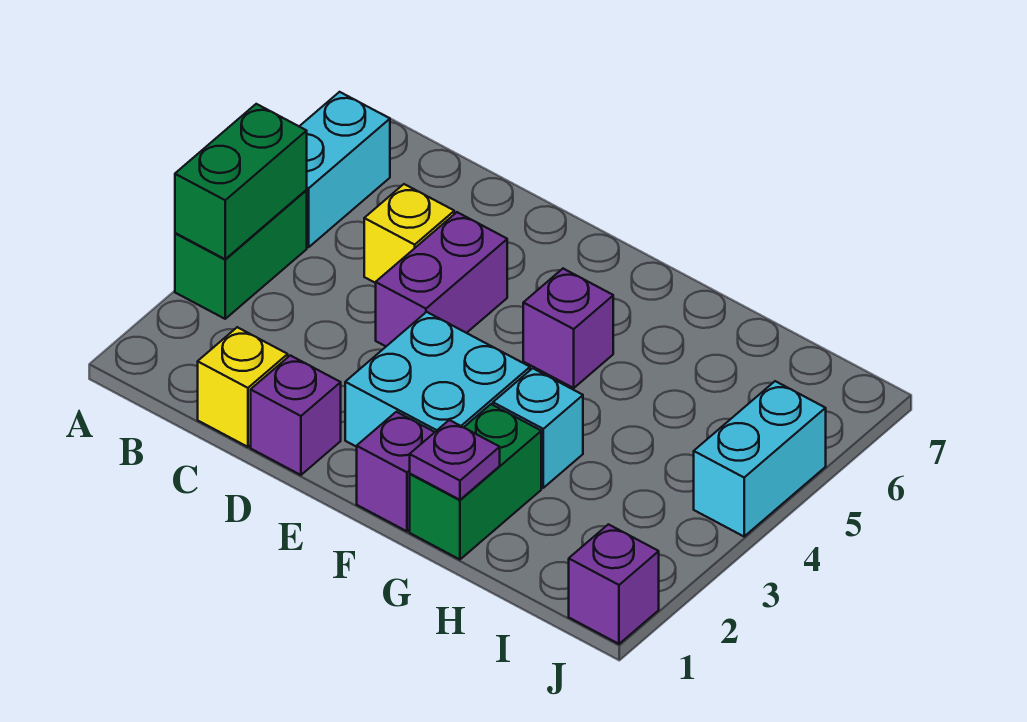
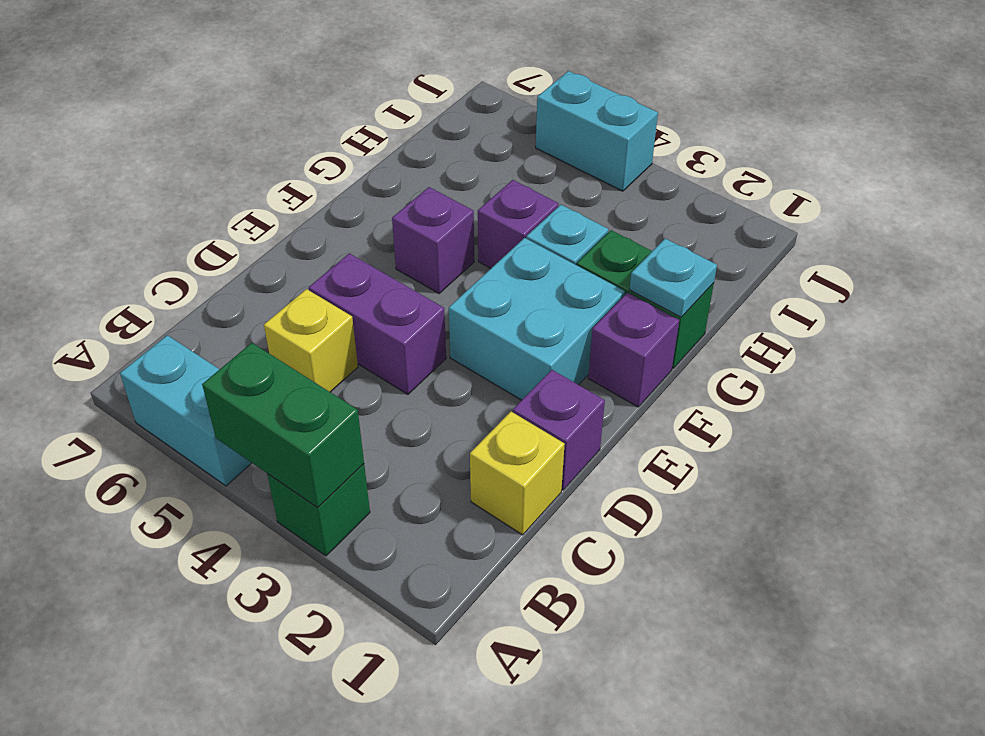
green brick A3:A4 level 1 -> green brick A3 level 1
purple plate G1 level 2 -> cyan plate G1 level 2
purple brick J1 level 1 -> purple brick G4 level 1

